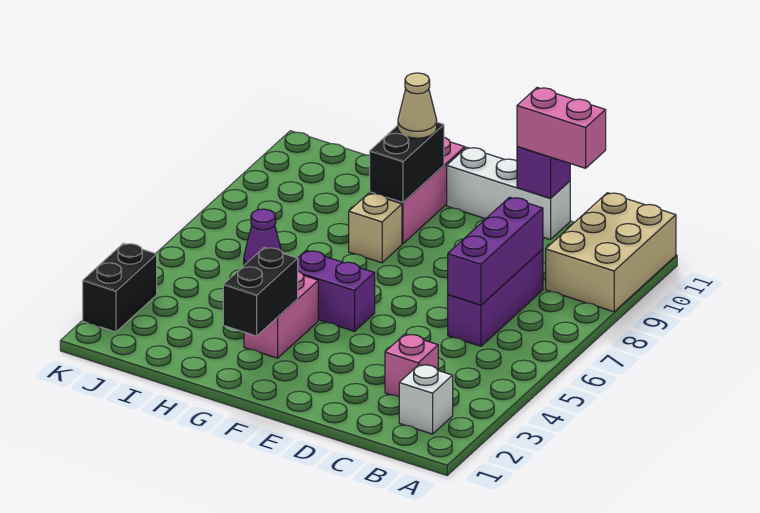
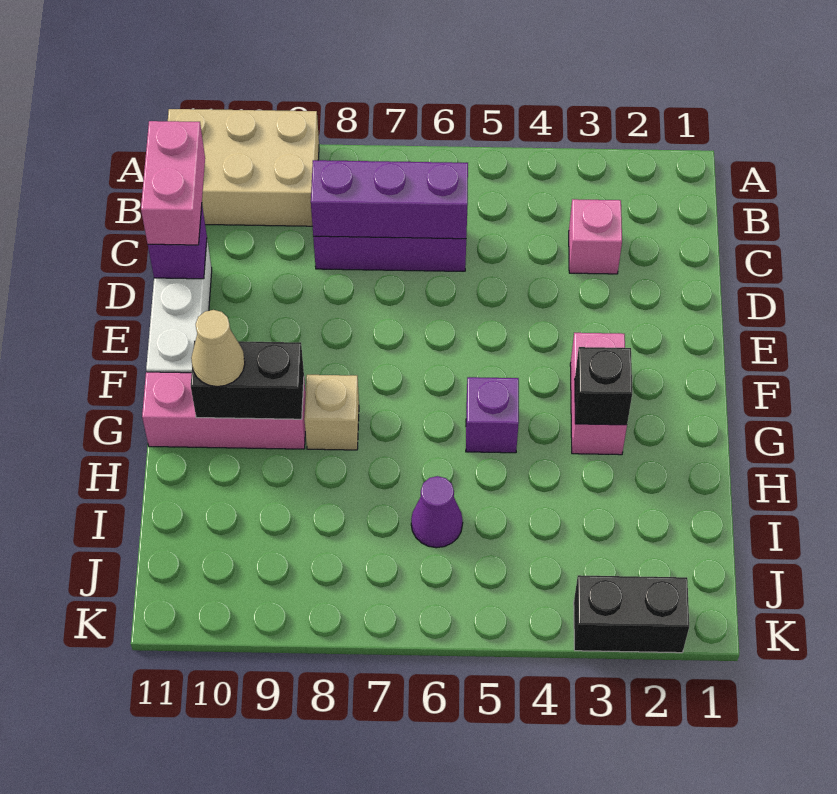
white brick B2 level 1 -> none
purple brick F5:G5 level 1 -> purple brick G5 level 1
black brick G2:G3 level 2 -> black brick G3 level 2
pink brick G3:G4 level 1 -> pink brick F3:G3 level 1

